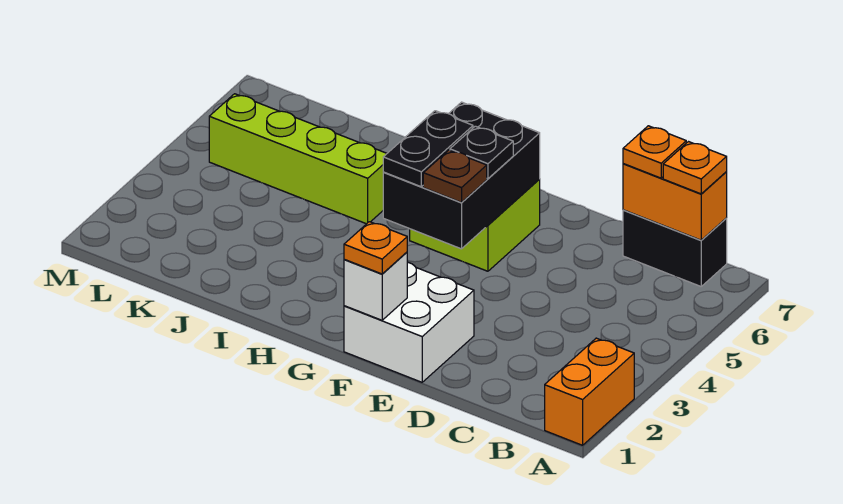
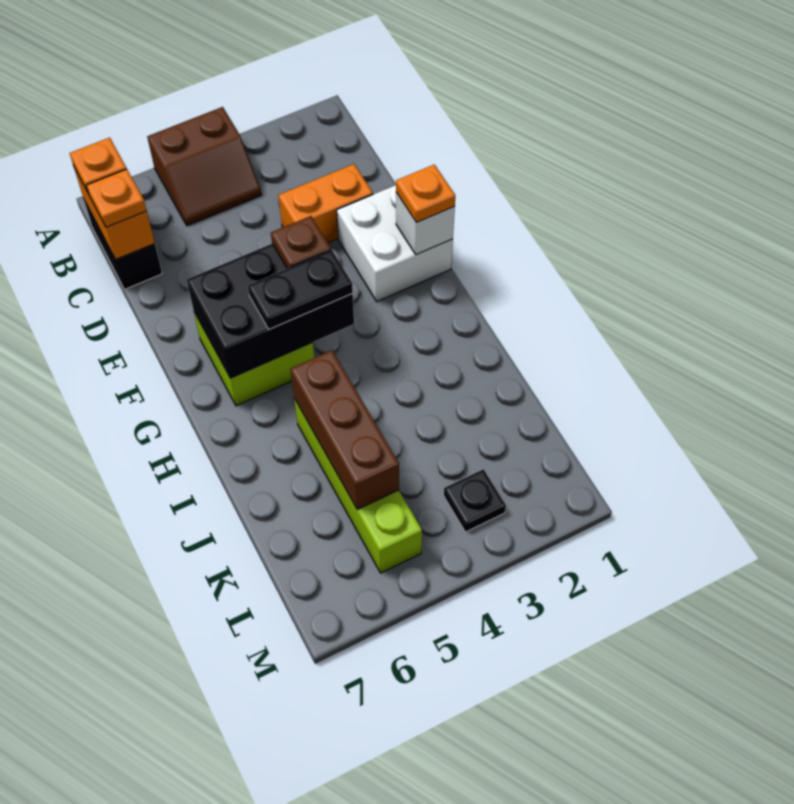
orange brick A1:A2 level 1 -> orange brick D2:D3 level 1
none -> brown slope A4:B5 level 1 top A
black plate F5 level 3 -> black plate L3 level 1
none -> brown brick I5:K5 level 2

